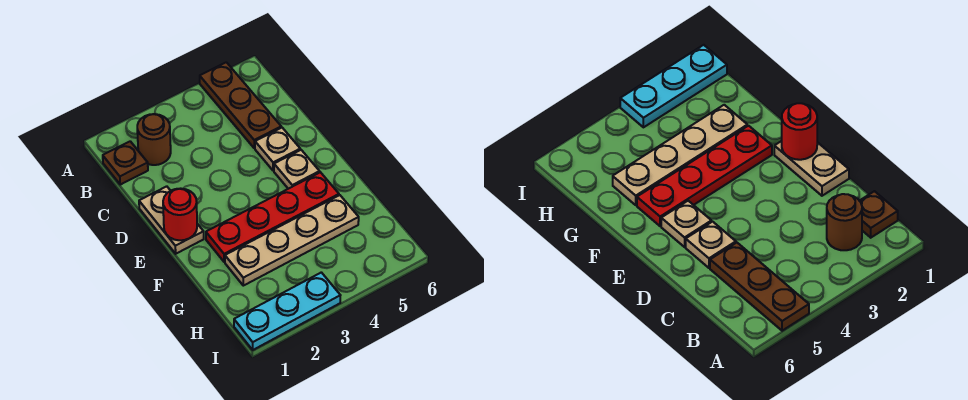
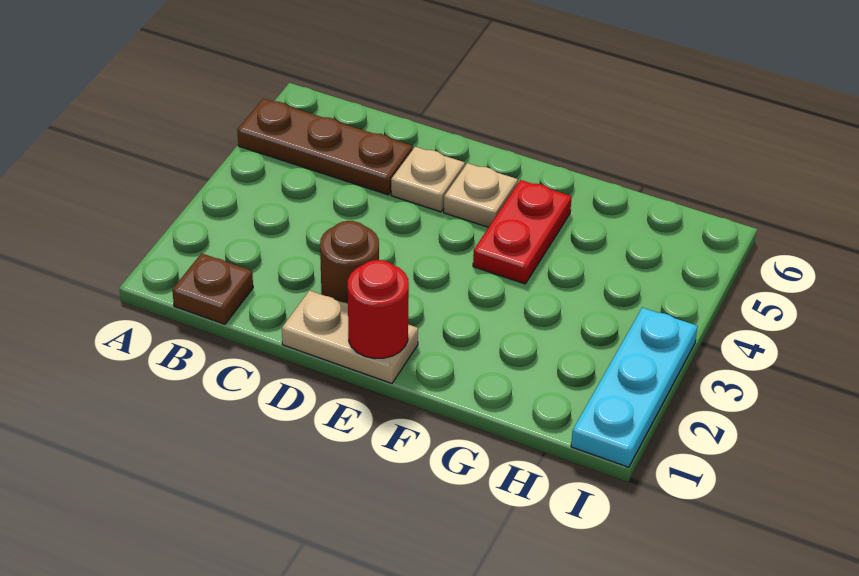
brown round brick B2 level 1 -> brown round brick D2 level 1
red plate F2:F5 level 1 -> red plate F4:F5 level 1
tan plate G2:G5 level 1 -> none

